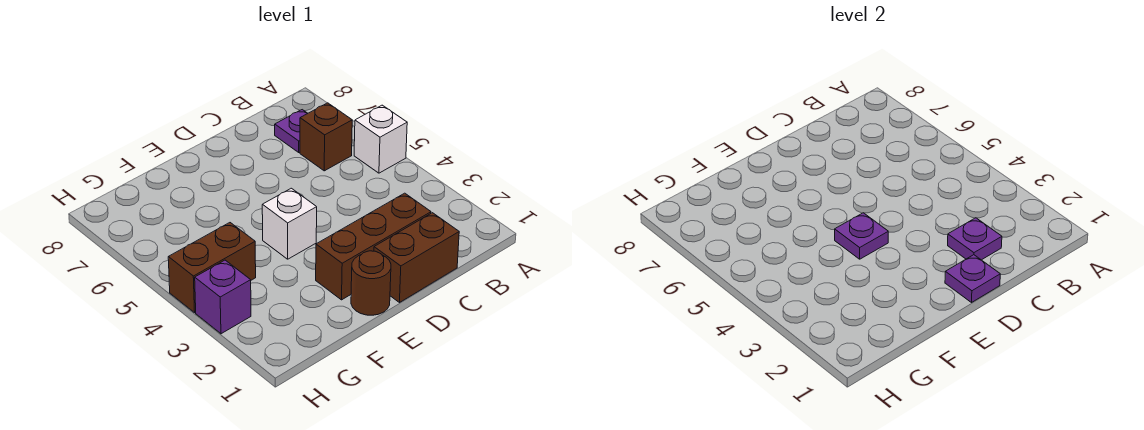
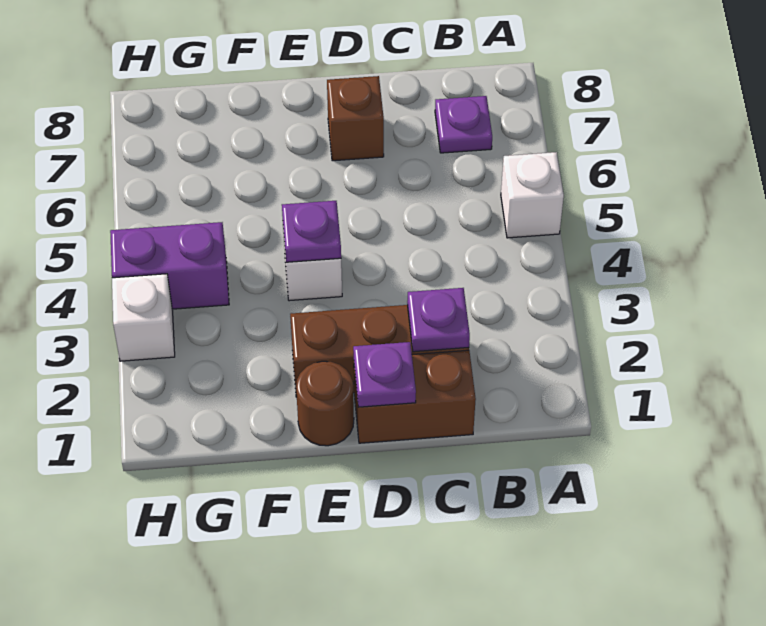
brown brick B6 level 1 -> brown brick D7 level 1
brown brick G4:H4 level 1 -> purple brick G4:H4 level 1
purple brick H3 level 1 -> white brick H3 level 1

